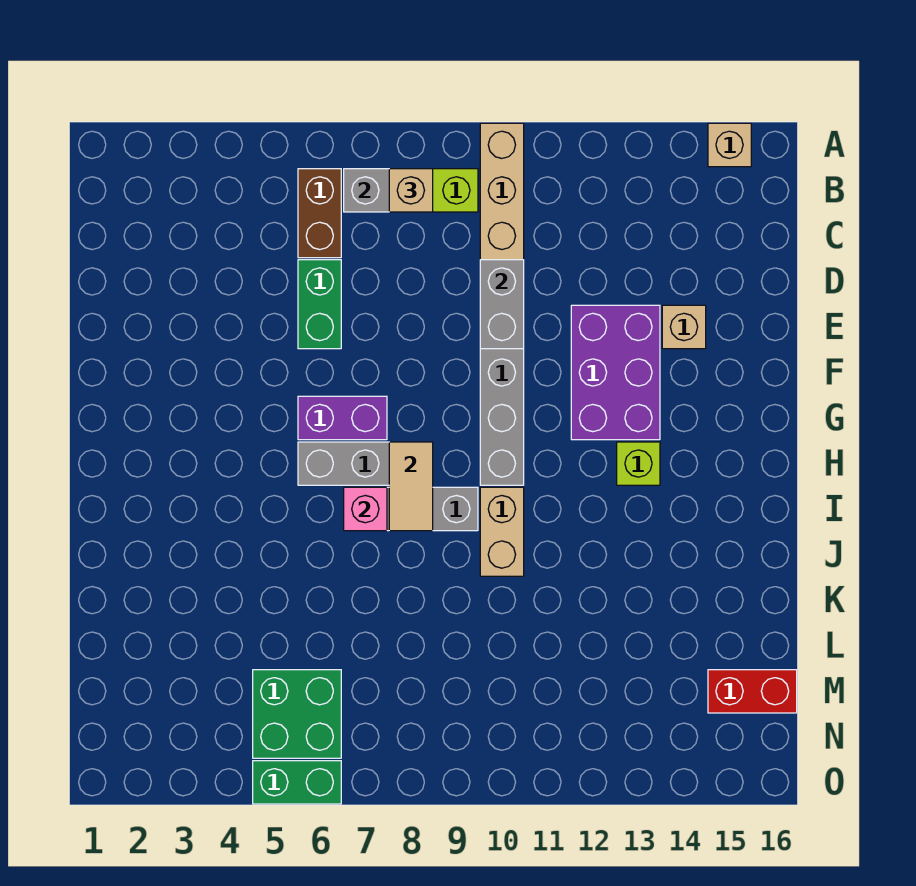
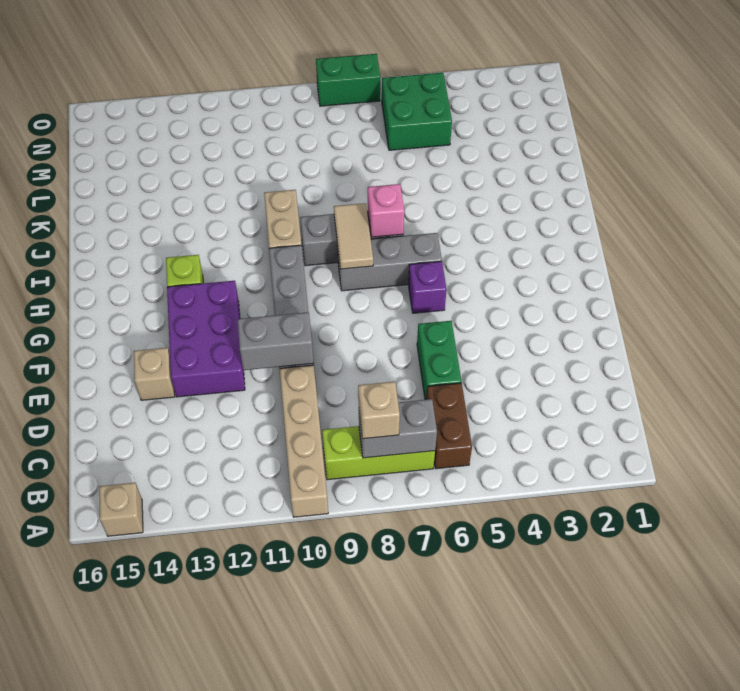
grey brick D10:E10 level 2 -> grey brick E10:E11 level 2
purple brick G6:G7 level 1 -> purple brick G6 level 1
red brick M15:M16 level 1 -> none
green brick O5:O6 level 1 -> green brick O7:O8 level 1

